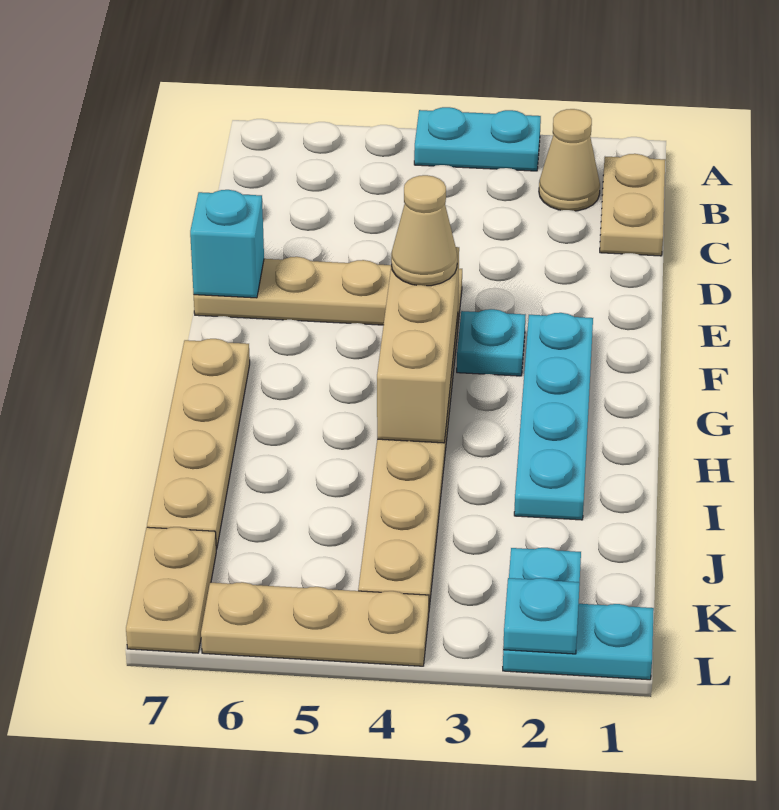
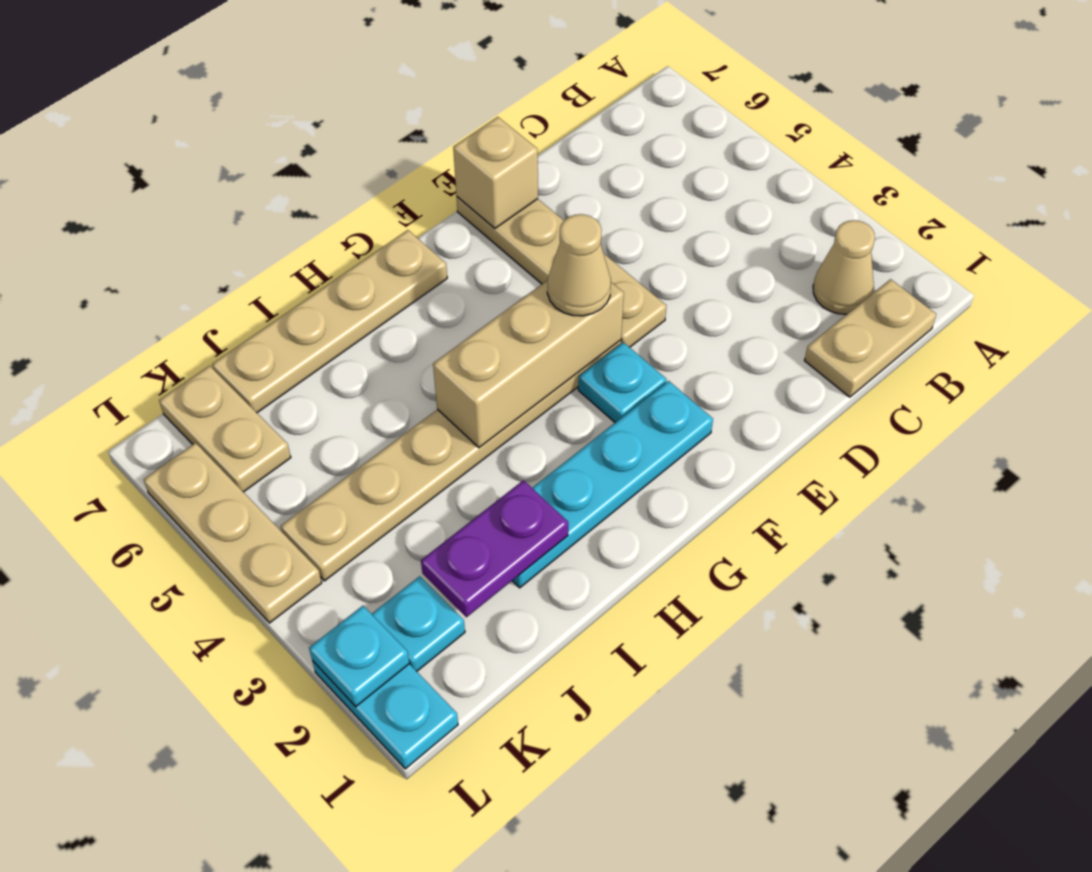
cyan plate A3:A4 level 1 -> none
cyan brick E7 level 2 -> tan brick E7 level 2
none -> purple plate I2:J2 level 2
tan plate K7:L7 level 1 -> tan plate K6:K7 level 1

